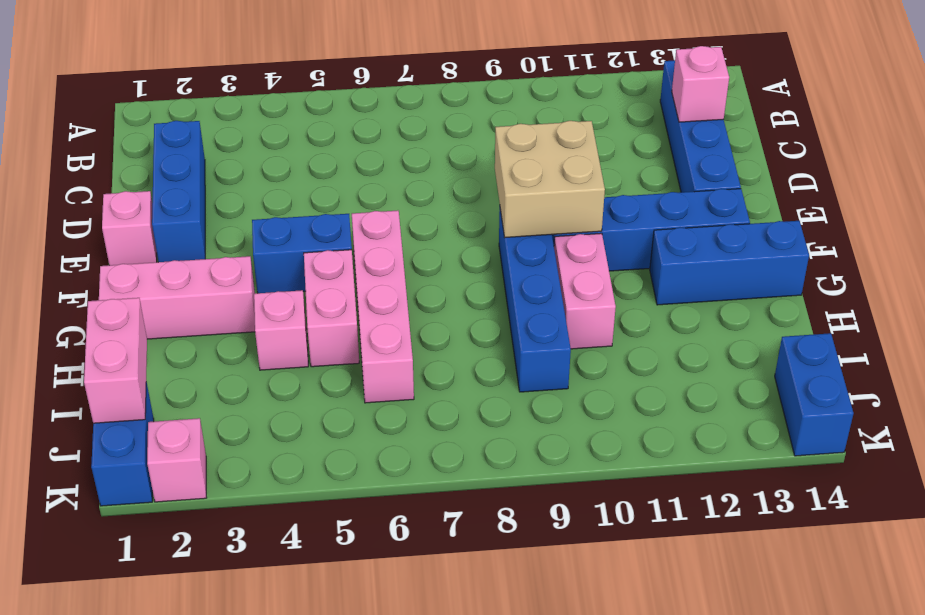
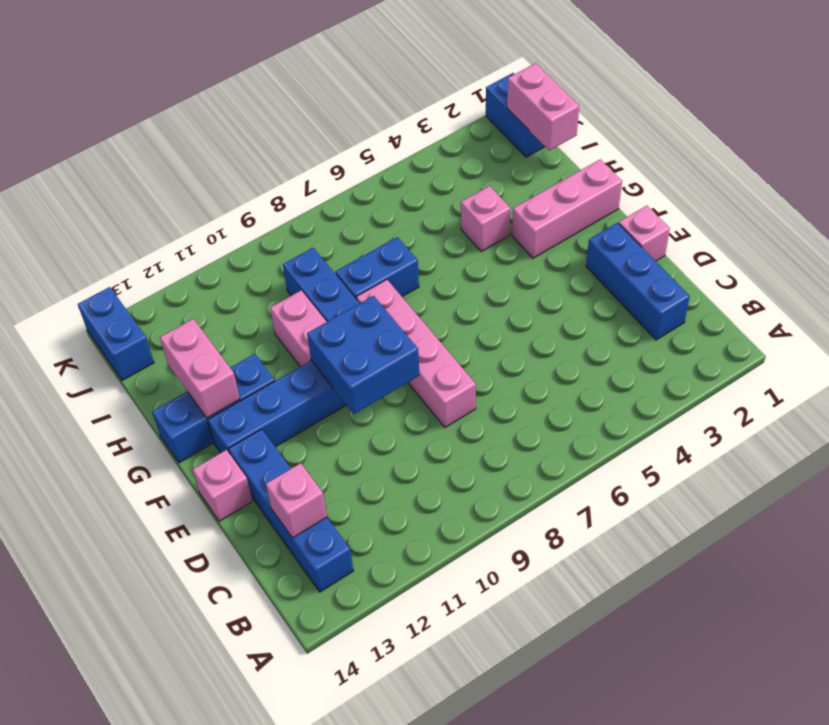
tan brick E9:F10 level 2 -> blue brick E9:F10 level 2
blue brick F4:F5 level 1 -> blue brick H7:H8 level 1
pink brick F6:I6 level 1 -> pink brick D8:G8 level 1
pink brick G5:H5 level 1 -> pink brick G13:H13 level 2
pink brick K2 level 1 -> pink brick E14 level 1

